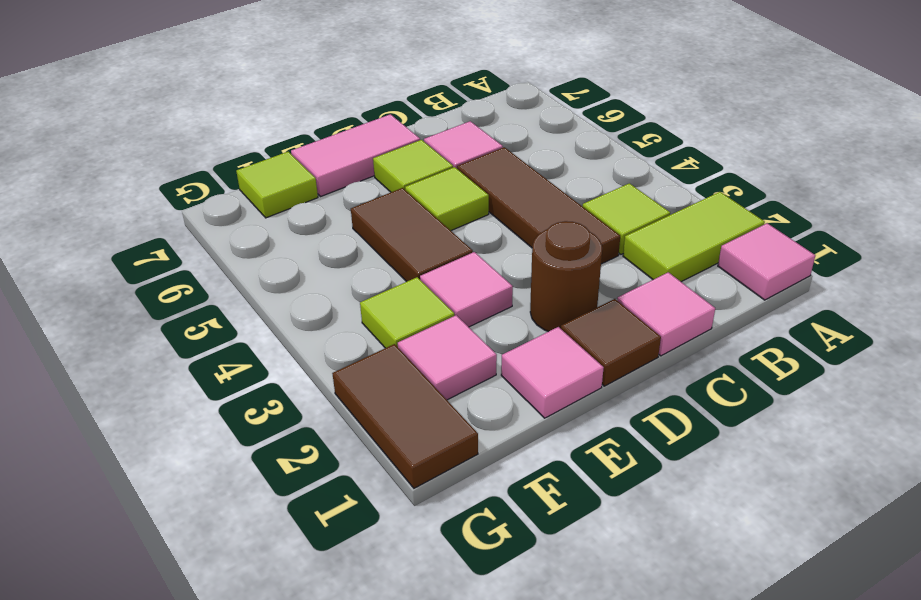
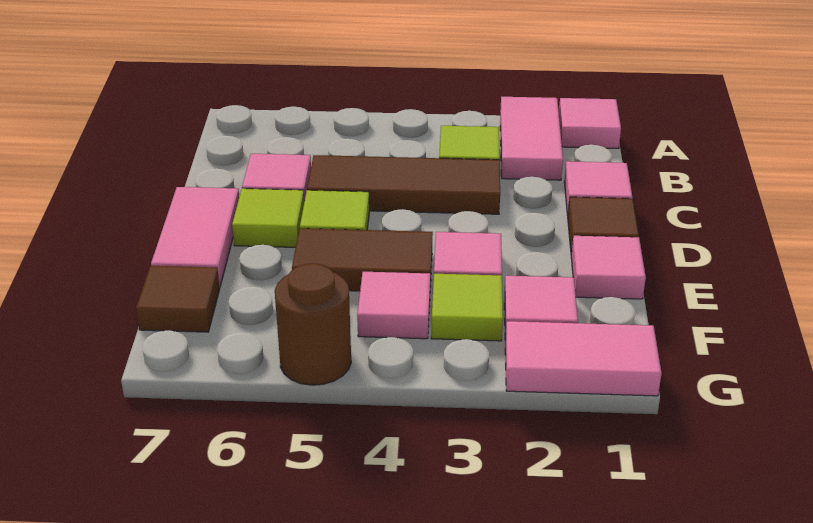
lime tile A2:B2 level 1 -> pink tile A2:B2 level 1
brown round brick D2 level 1 -> brown round brick G5 level 1
none -> pink tile F4 level 1
lime tile F7 level 1 -> brown tile F7 level 1
brown tile G1:G2 level 1 -> pink tile G1:G2 level 1

